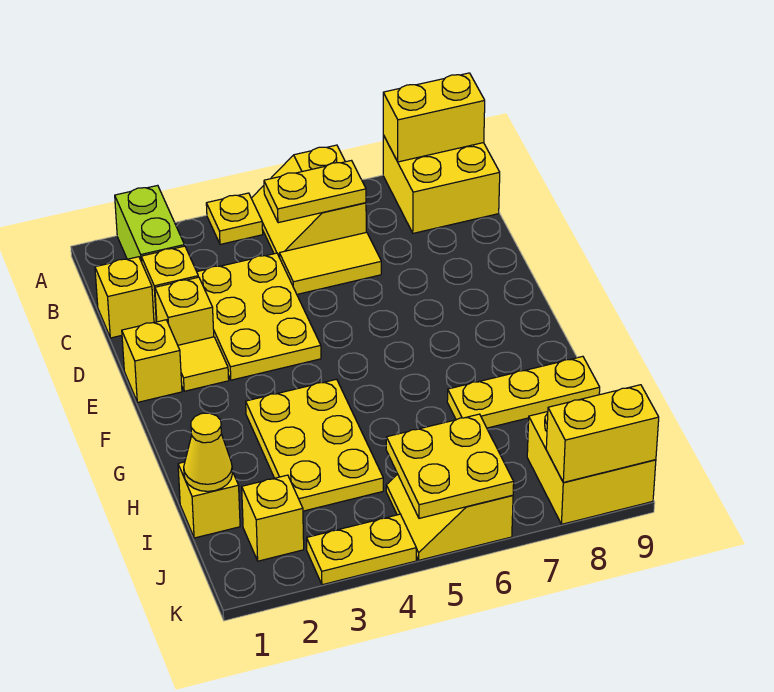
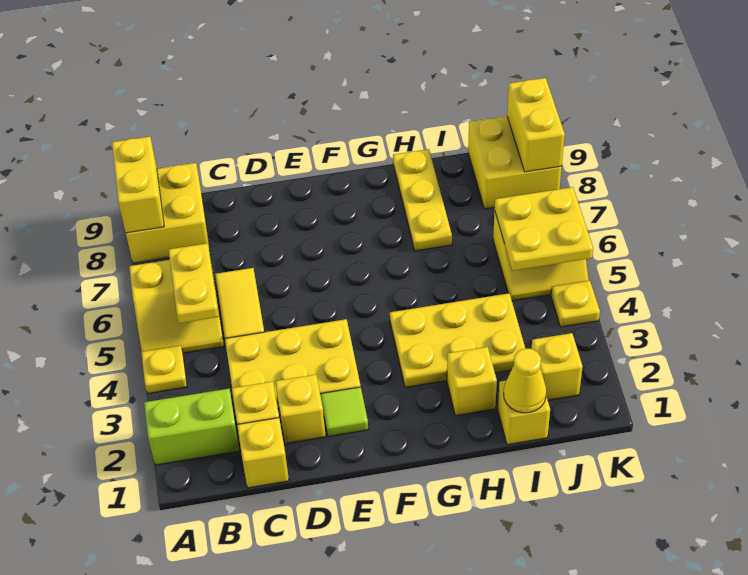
yellow brick E1 level 1 -> yellow brick H2 level 1
yellow tile E2 level 1 -> lime tile E2 level 1
yellow plate K3:K4 level 1 -> yellow plate K4 level 1

